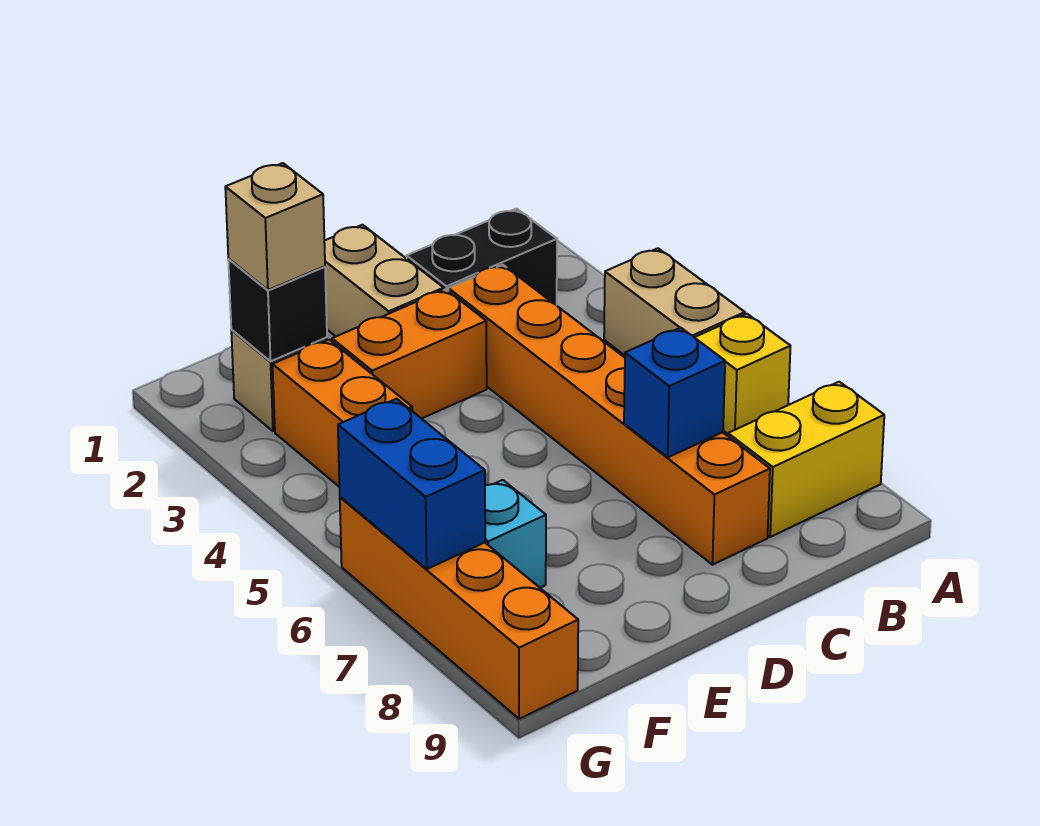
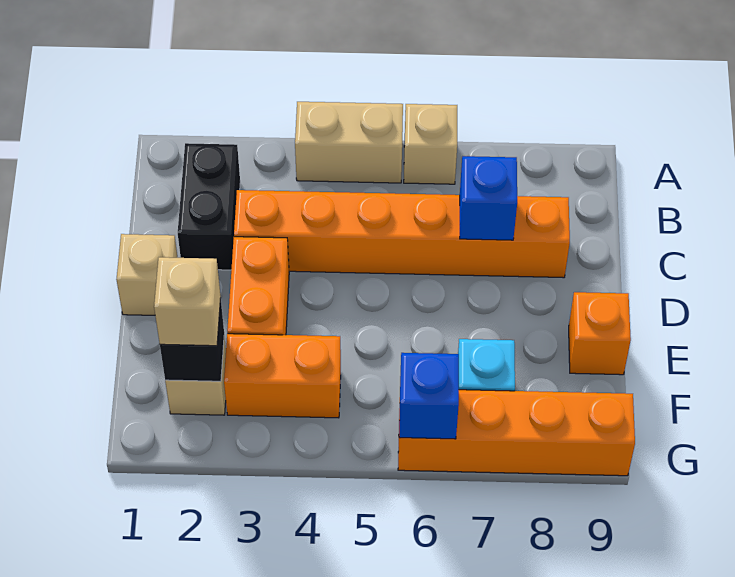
yellow brick A6 level 1 -> tan brick A6 level 1
yellow brick A8:B8 level 1 -> none
tan brick D1:D2 level 1 -> tan brick D1 level 1
none -> orange brick E9 level 1
blue brick G6:G7 level 2 -> blue brick G6 level 2

